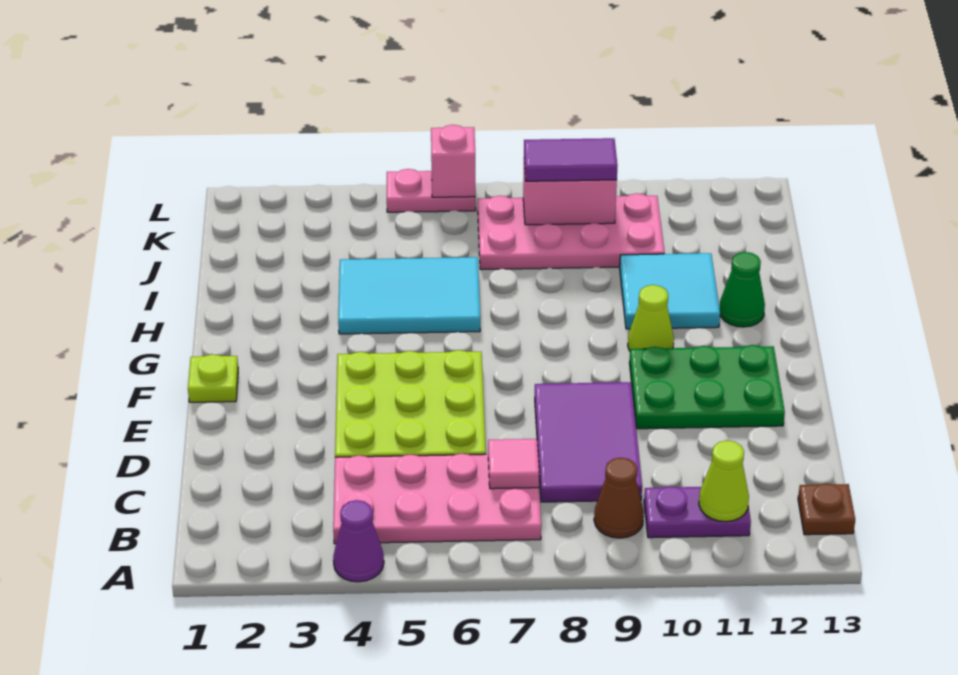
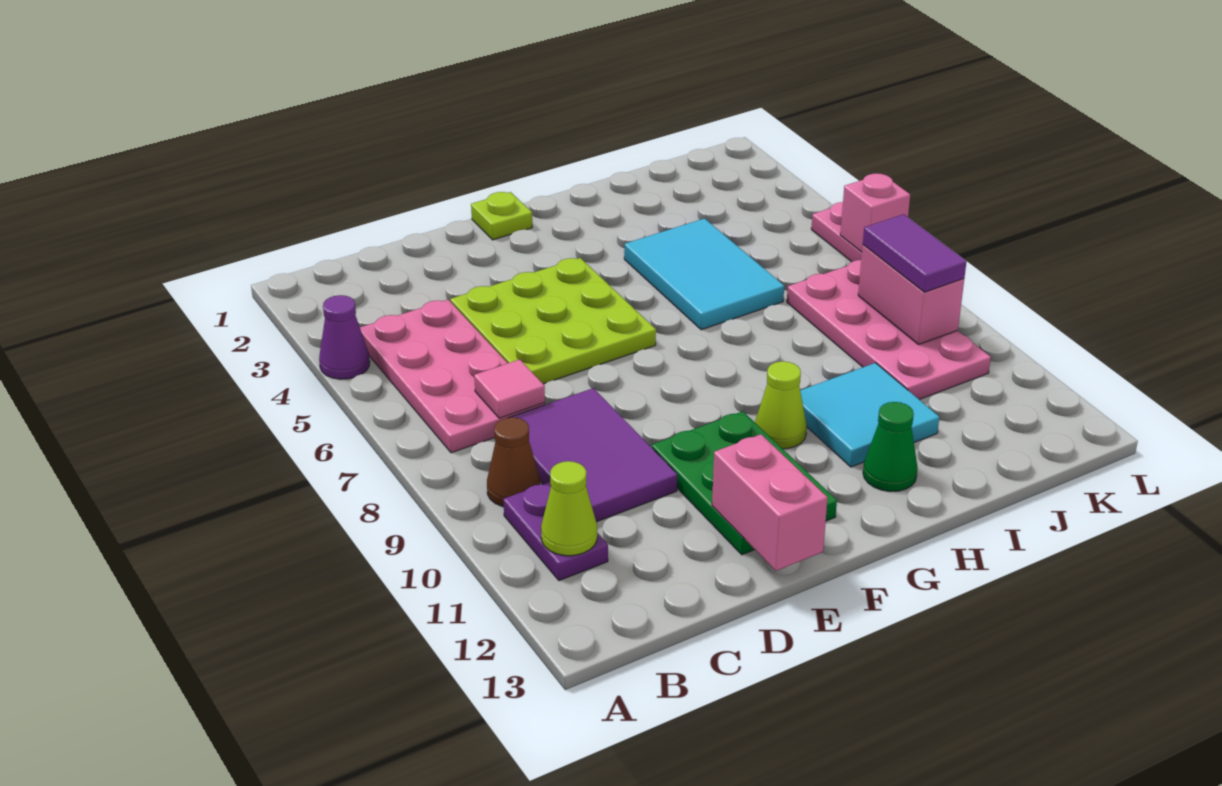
brown plate B13 level 1 -> none
purple tile C8:E9 level 1 -> purple tile C8:D10 level 1
none -> pink brick E12:E13 level 2

